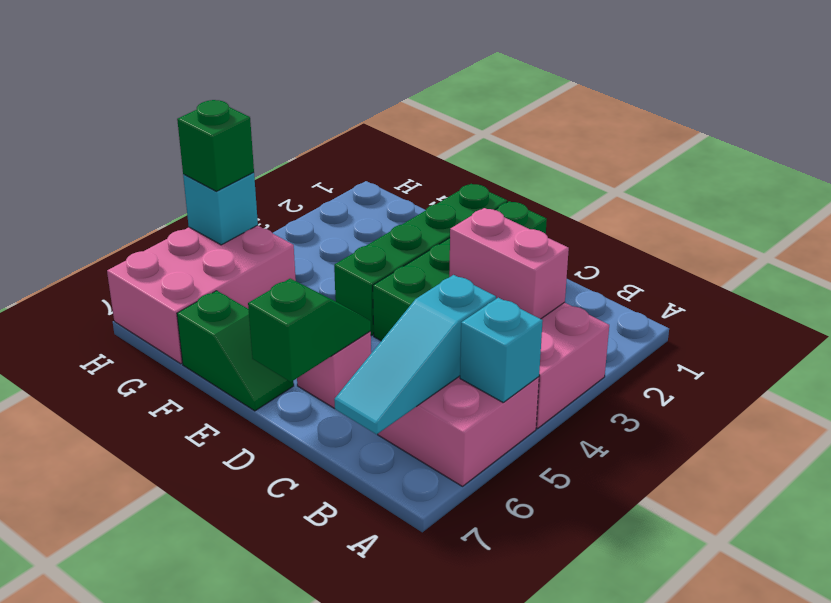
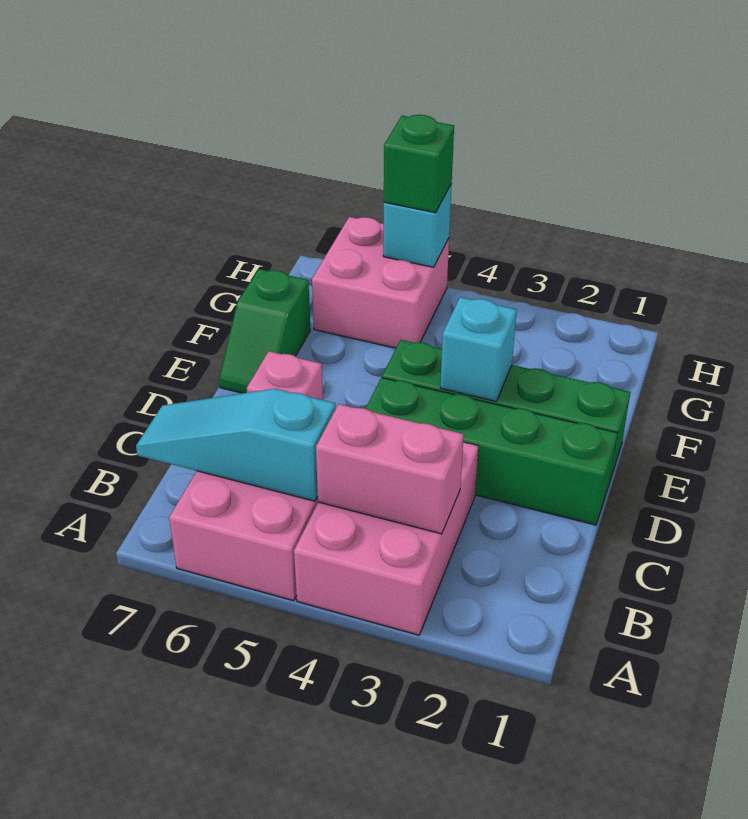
cyan brick A5 level 2 -> cyan brick E3 level 2
pink brick B3:C3 level 2 -> pink brick B3:B4 level 2
green slope D6:D7 level 2 top 7 -> none
pink brick G5:H7 level 1 -> pink brick G5:H6 level 1

